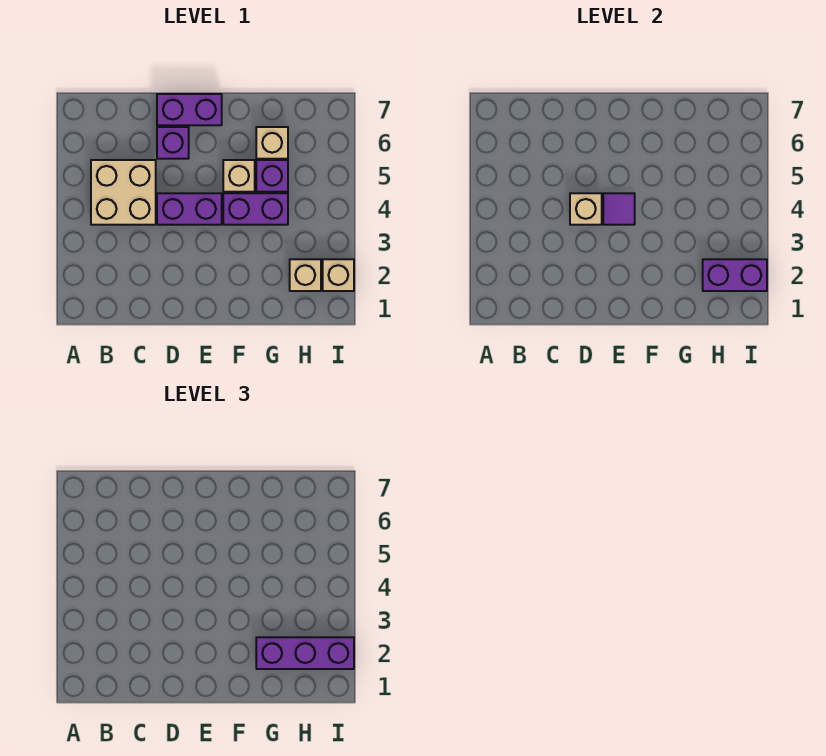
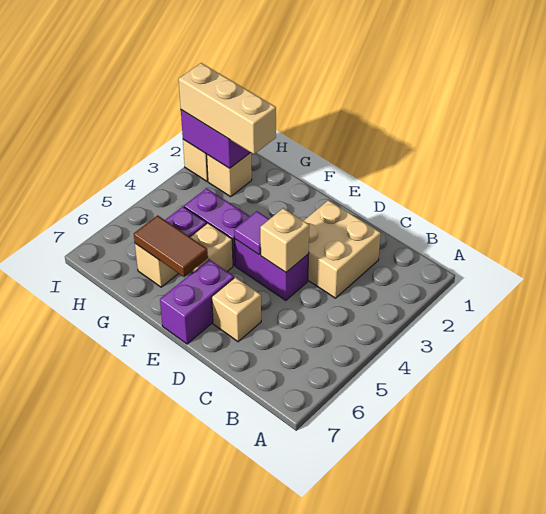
tan brick B4:C5 level 1 -> tan brick C2:D3 level 1
purple brick D6 level 1 -> tan brick D6 level 1
purple brick D7:E7 level 1 -> purple brick E6:E7 level 1
none -> brown tile F6:G6 level 2
purple brick G2:I2 level 3 -> tan brick G2:I2 level 3

